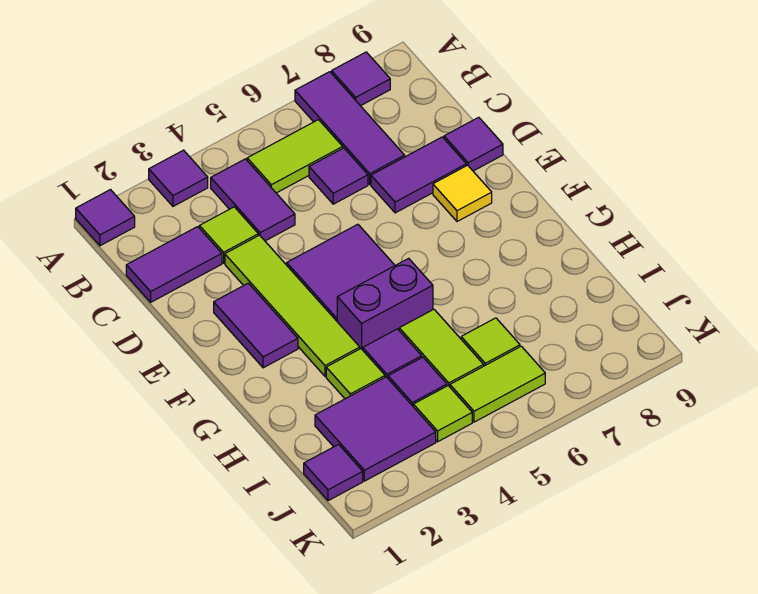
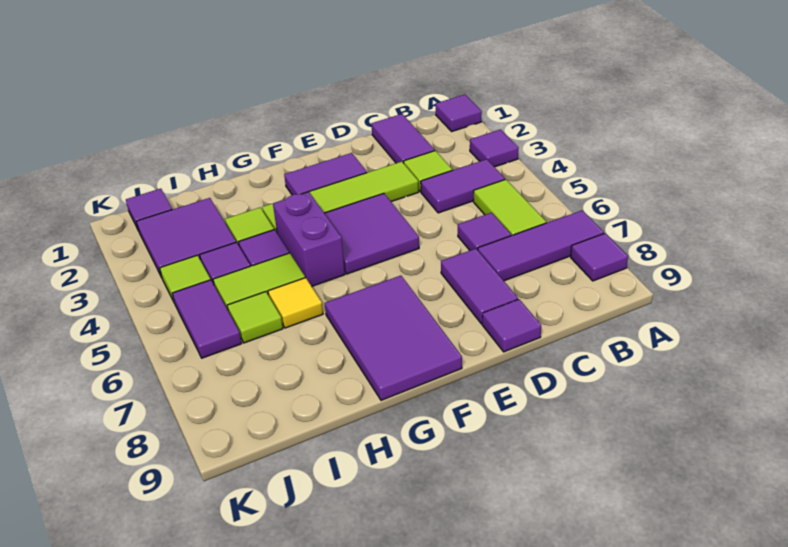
yellow tile E8 level 1 -> yellow tile H6 level 1
none -> purple tile F7:G9 level 1
lime tile J5:J6 level 1 -> purple tile J5:J6 level 1

